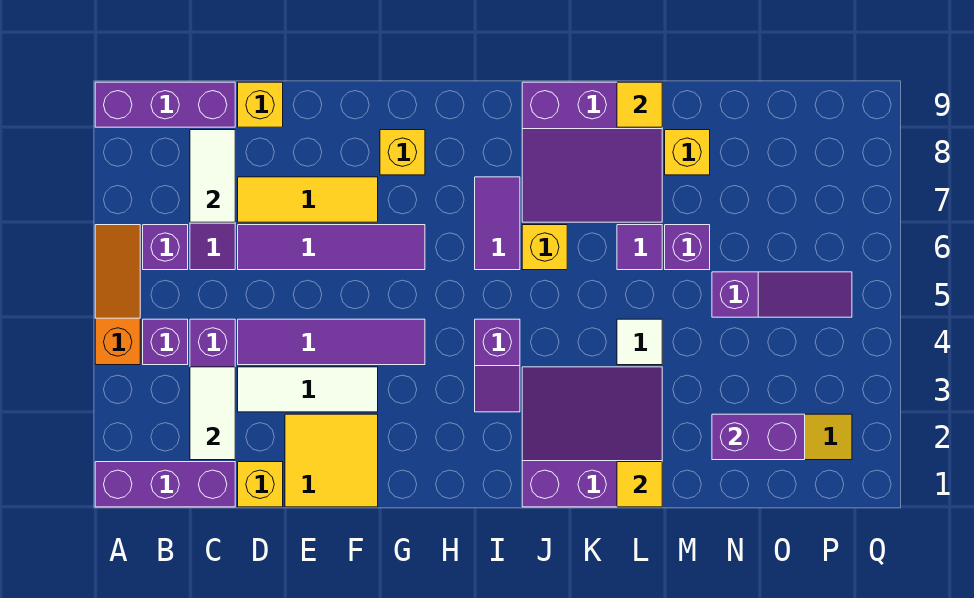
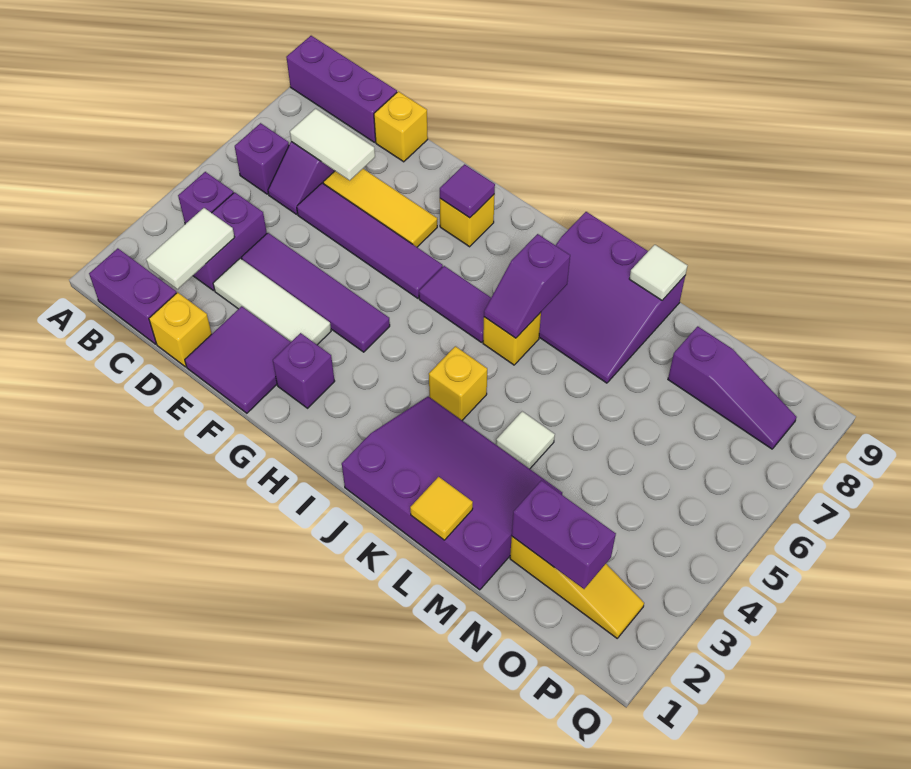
purple brick A1:C1 level 1 -> purple brick B1:C1 level 1
orange slope A4:A6 level 1 top 4 -> none
white tile C7:C8 level 2 -> white tile C7:D7 level 2
yellow tile E1:F2 level 1 -> purple tile E1:F2 level 1
purple slope I3:I4 level 1 top 4 -> purple slope J6:J7 level 2 top 7
purple tile I6:I7 level 1 -> purple tile H6:I6 level 1
purple slope J1:L3 level 1 top 1 -> purple slope J1:M3 level 1 top 1
purple tile L6 level 1 -> purple tile G8 level 2
yellow tile L9 level 2 -> white tile L9 level 2
purple brick M6 level 1 -> purple brick G2 level 1
yellow brick M8 level 1 -> yellow brick J4 level 1
purple slope N5:P5 level 1 top N -> purple slope N8:P8 level 1 top N

